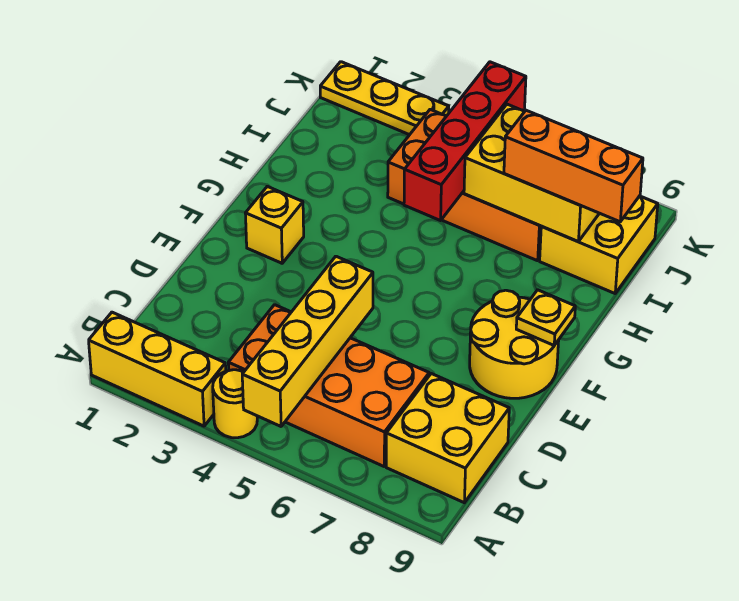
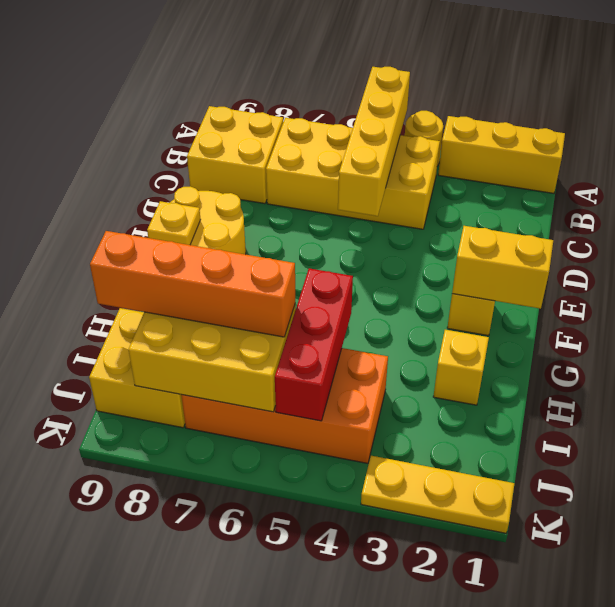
orange brick B4:C7 level 1 -> yellow brick B4:C7 level 1
none -> yellow brick F1:F2 level 2
none -> yellow brick H2 level 1
red brick H5:K5 level 2 -> red brick H5:J5 level 2
orange brick I7:I9 level 3 -> orange brick I6:I9 level 3

